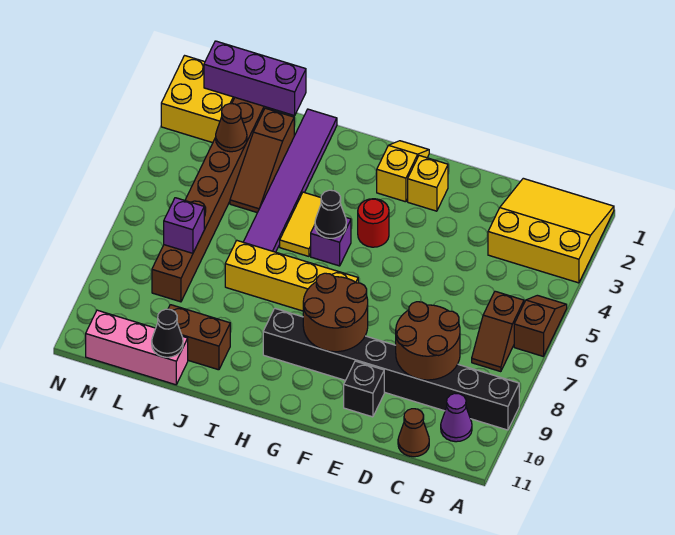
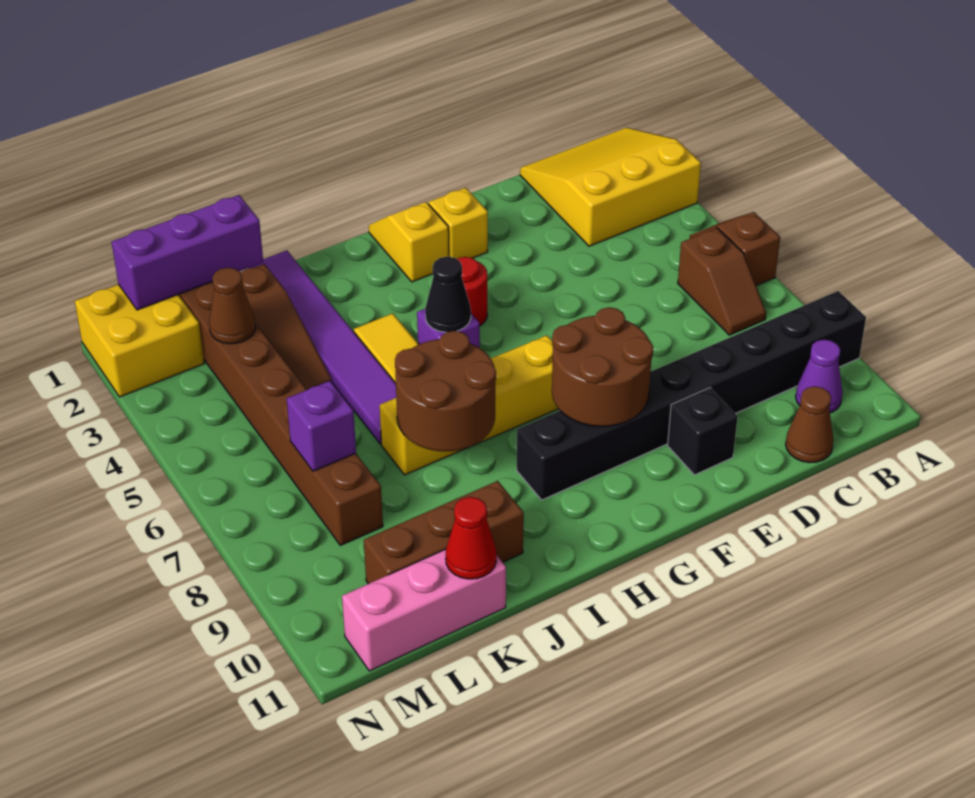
brown round brick C8:D9 level 2 -> brown round brick I7:J8 level 2
brown brick J10:K10 level 1 -> brown brick J10:L10 level 1
black cone K11 level 2 -> red cone K11 level 2

